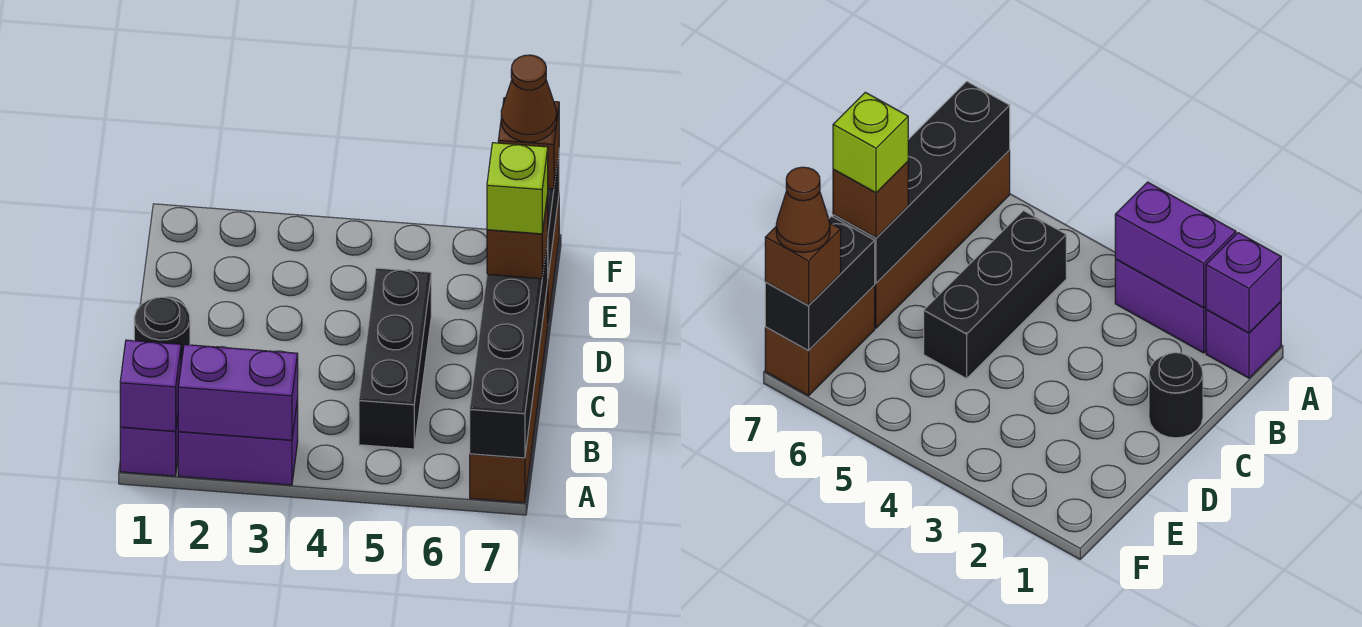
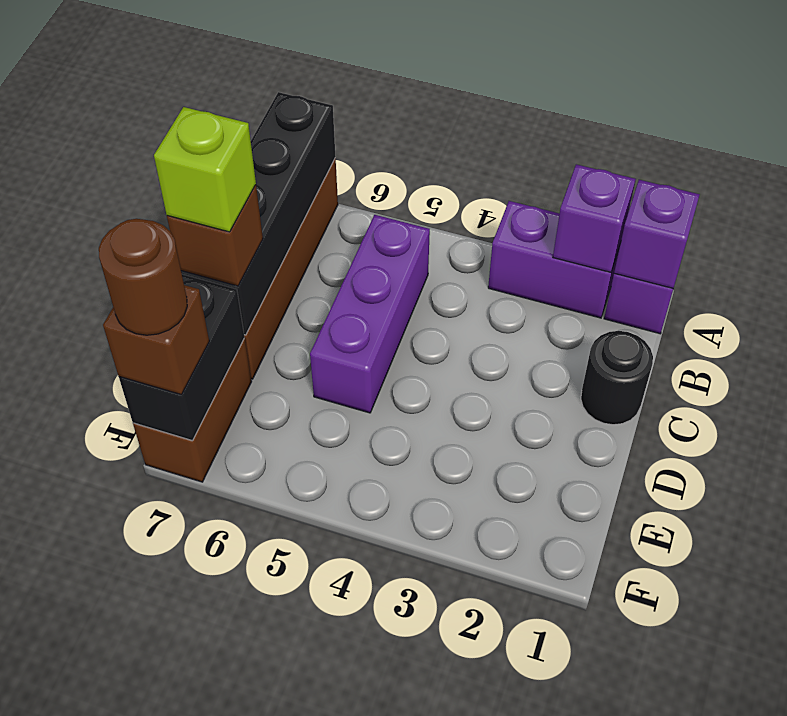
purple brick A2:A3 level 2 -> purple brick A2 level 2
black brick B5:D5 level 1 -> purple brick B5:D5 level 1
brown cone F7 level 4 -> brown round brick F7 level 4

